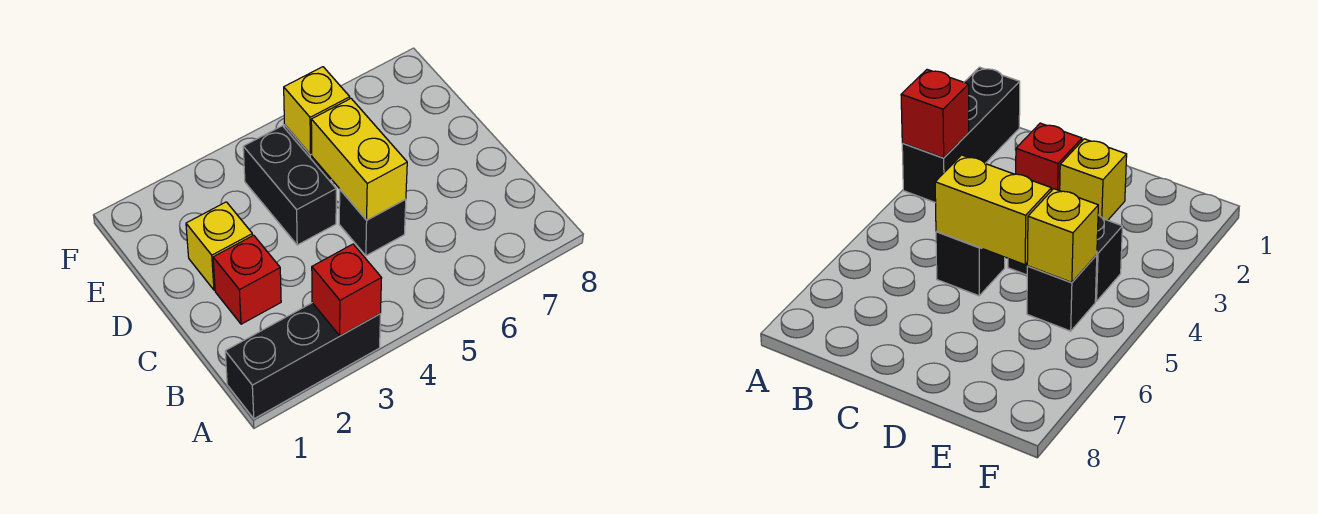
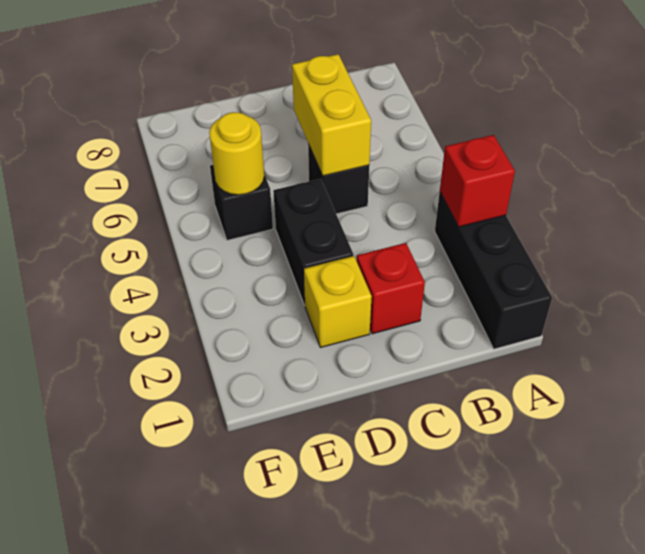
yellow brick C5:D5 level 2 -> yellow brick C5:C6 level 2
black brick D4:E4 level 1 -> black brick D3:D4 level 1
yellow brick E5 level 2 -> yellow round brick E5 level 2

